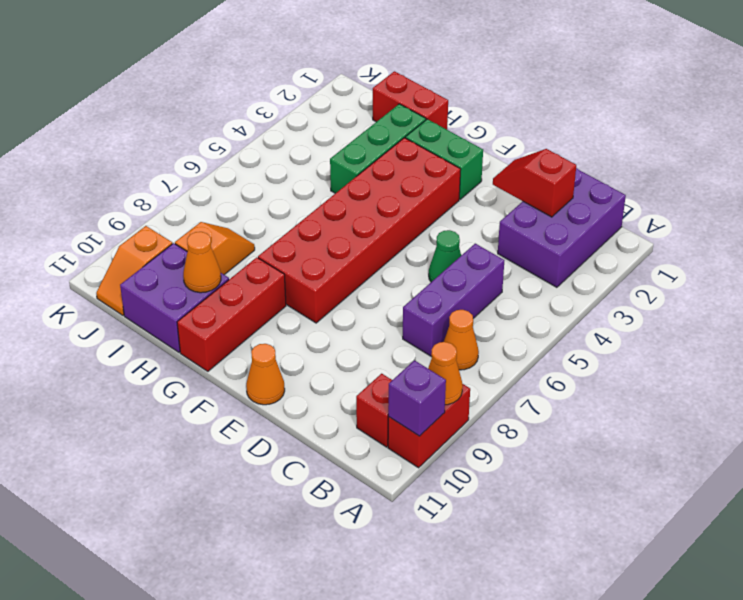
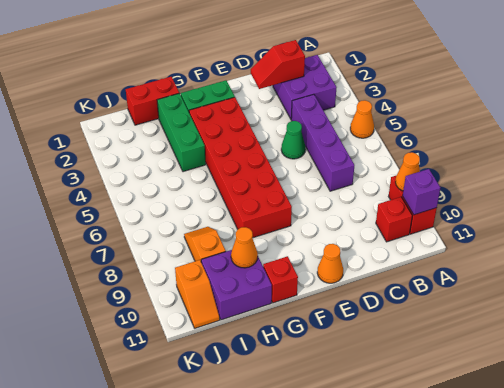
purple brick B1:C3 level 1 -> purple brick B2:C3 level 1
orange cone B7 level 1 -> orange cone A5 level 1
purple brick C5:C7 level 1 -> purple brick C4:C7 level 1
red brick G9:G11 level 1 -> red brick G11 level 1

